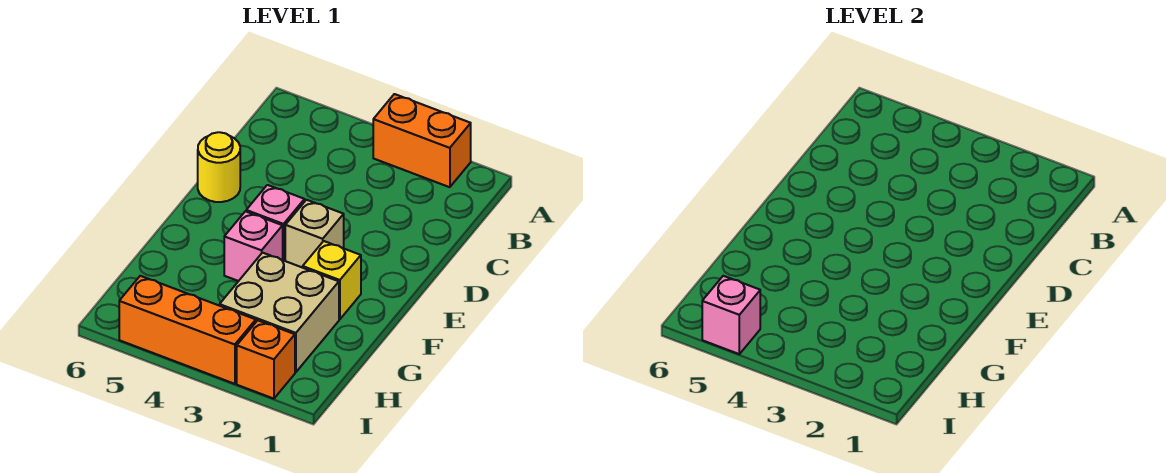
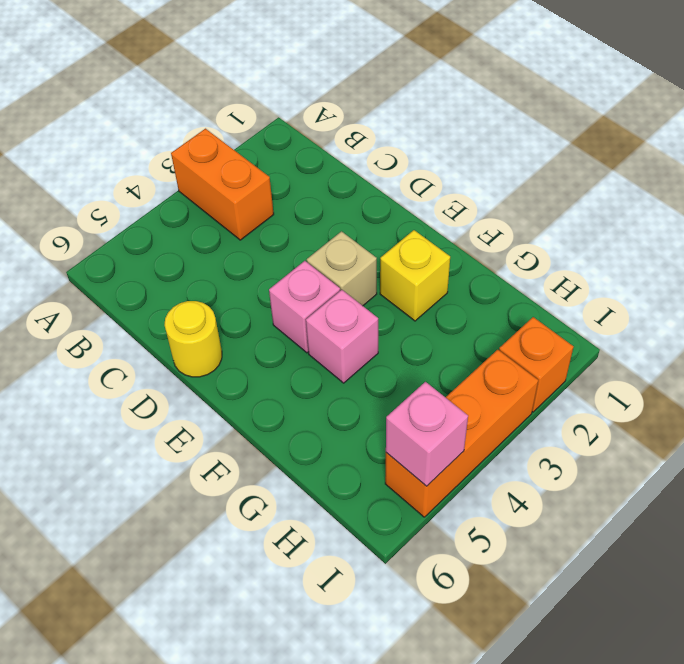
orange brick A2:A3 level 1 -> orange brick A3:B3 level 1
tan brick G2:H3 level 1 -> none

